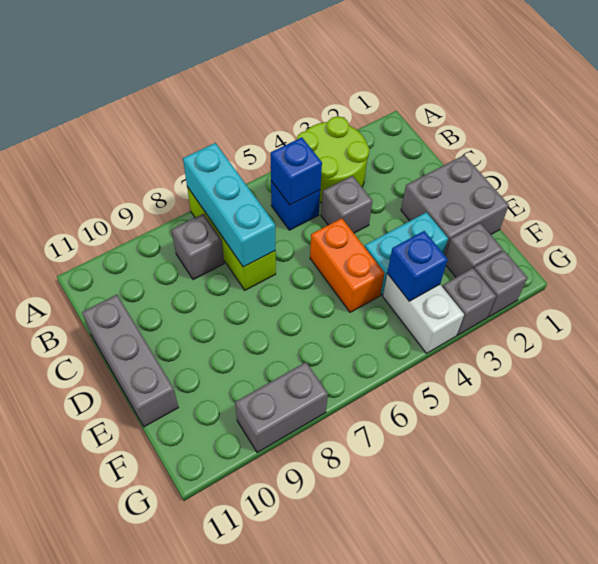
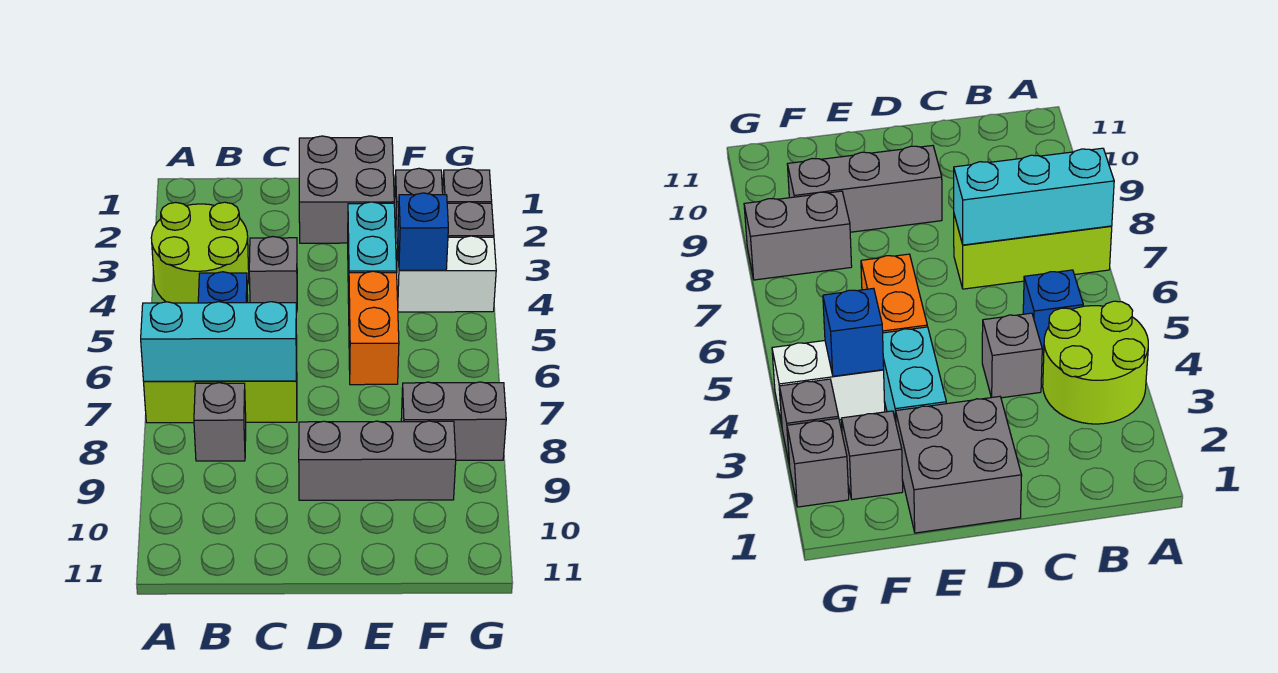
blue brick B5 level 2 -> none
grey brick C11:E11 level 1 -> grey brick D9:F9 level 1
orange brick D5:E5 level 1 -> orange brick E5:E6 level 1
grey brick G8:G9 level 1 -> grey brick F8:G8 level 1

